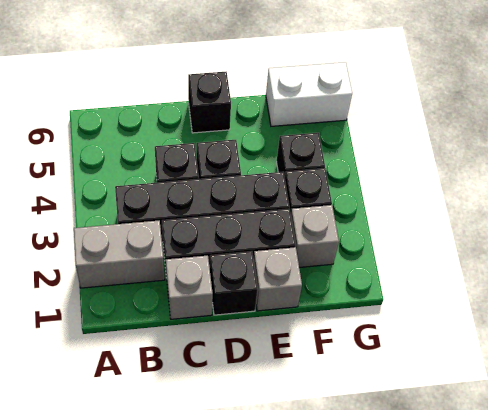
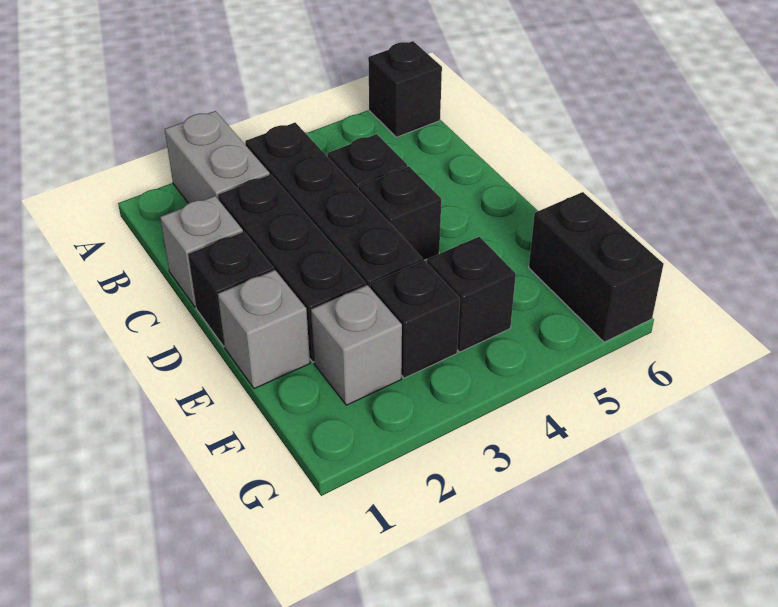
black brick D6 level 1 -> black brick A6 level 1
white brick F6:G6 level 1 -> black brick F6:G6 level 1

